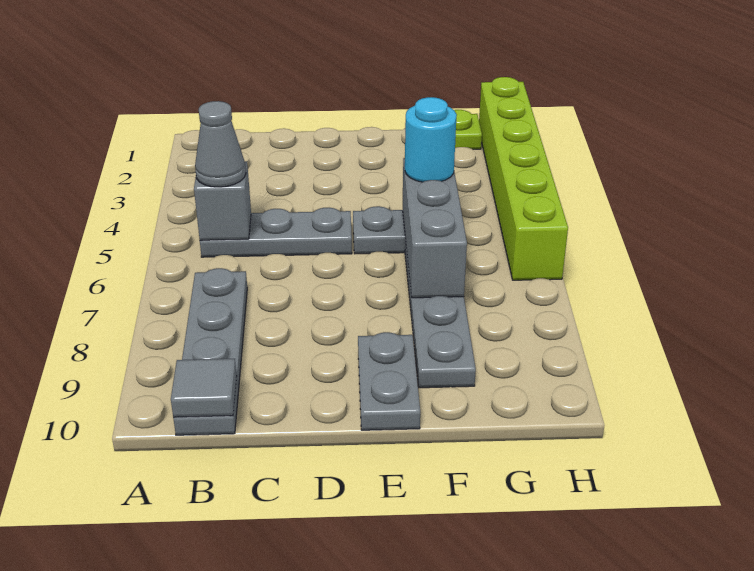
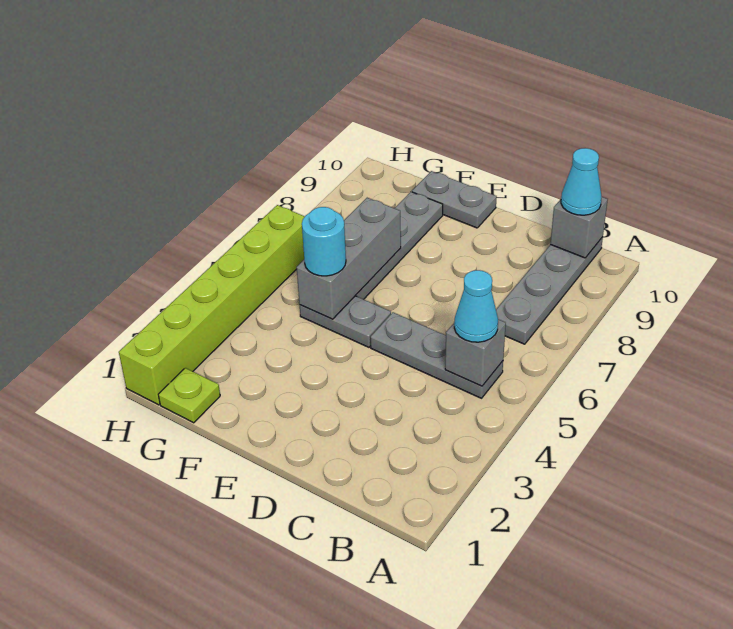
grey cone B5 level 3 -> cyan cone B5 level 3
grey tile B10 level 2 -> grey brick B10 level 2
none -> cyan cone B10 level 3
grey plate E9:E10 level 1 -> grey plate E10:F10 level 1

